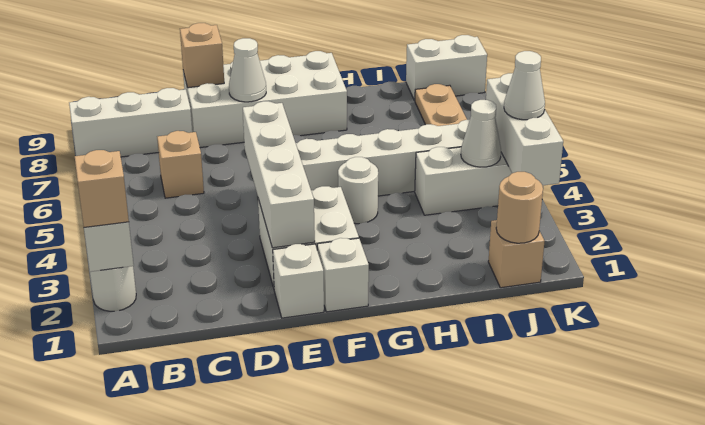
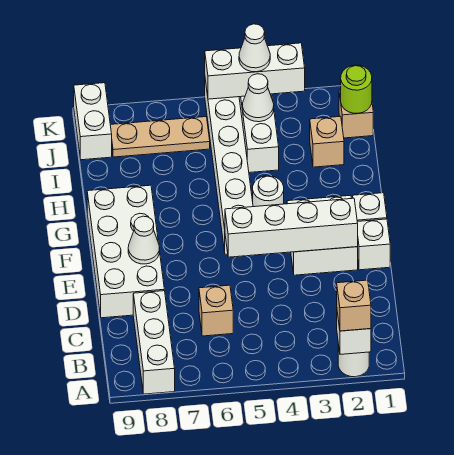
tan brick D9 level 2 -> tan brick I2 level 1
tan round brick J1 level 2 -> lime round brick J1 level 2

